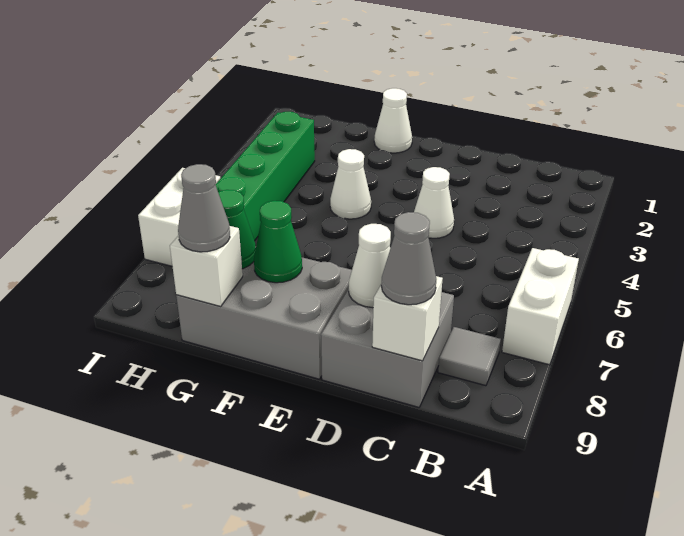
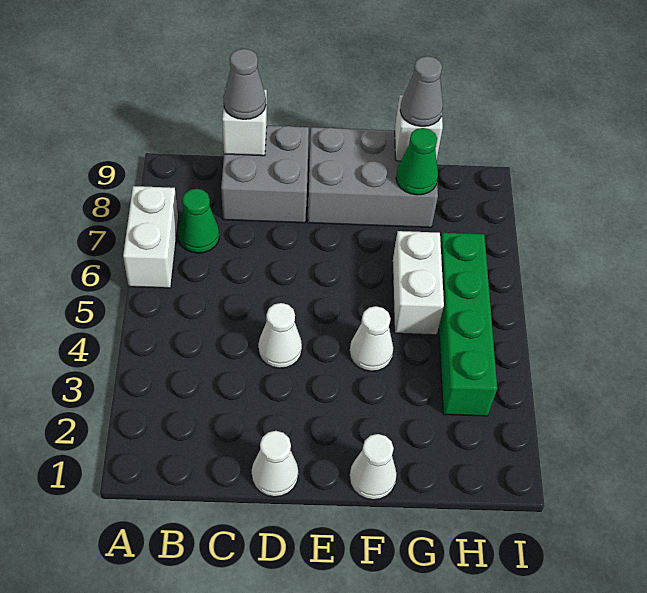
grey tile B8 level 1 -> none
white cone D8 level 2 -> white cone D1 level 1
green cone F8 level 2 -> green cone B7 level 1
white brick I6:I7 level 1 -> white brick G5:G6 level 1

